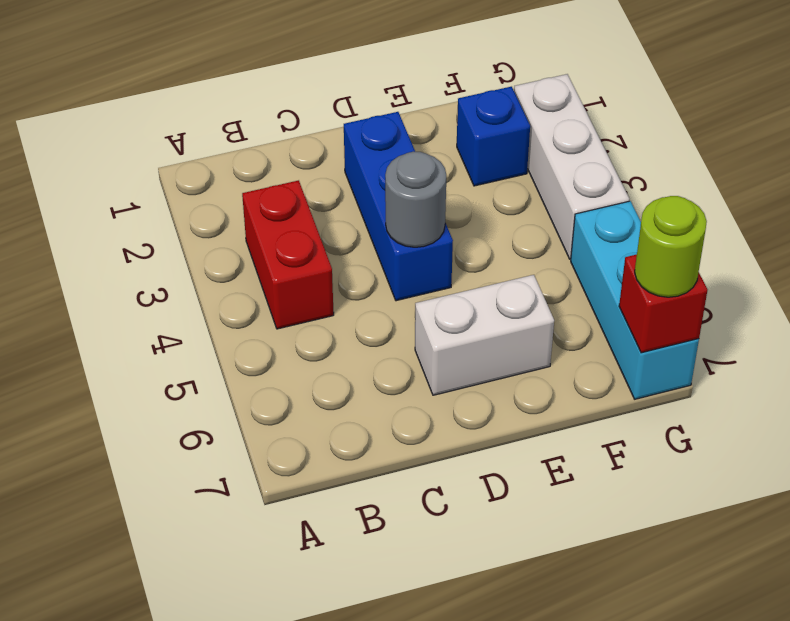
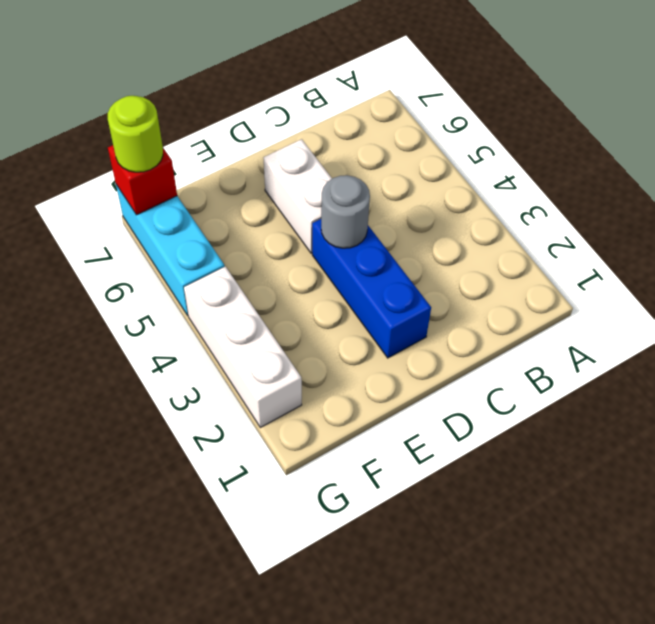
red brick B3:B4 level 1 -> none
white brick D6:E6 level 1 -> white brick D5:D6 level 1
blue brick F2 level 1 -> none

